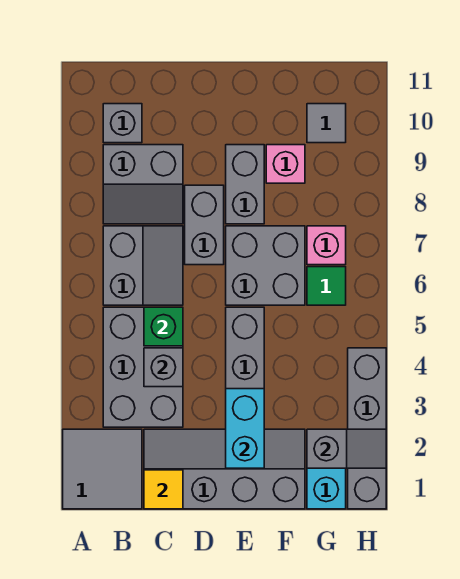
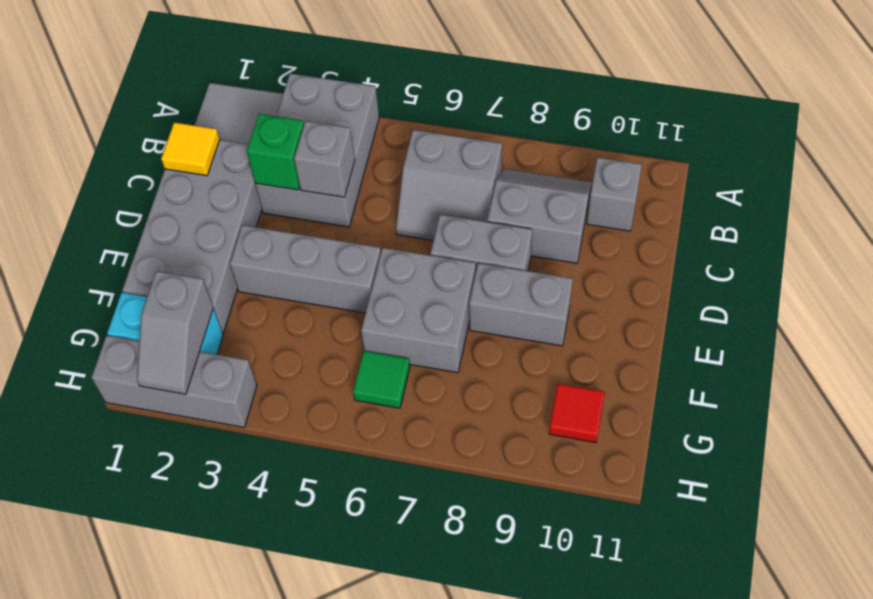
grey brick B3:C5 level 1 -> grey brick A3:C4 level 1
grey slope B8:C9 level 1 top 9 -> grey slope B8:C9 level 1 top C
grey slope C1:F2 level 1 top 1 -> grey brick C1:F2 level 1
green brick C5 level 2 -> green brick C3 level 2
cyan brick E2:E3 level 2 -> none
pink brick F9 level 1 -> none
pink brick G7 level 1 -> none
grey tile G10 level 1 -> red tile G10 level 1
grey brick H1:H4 level 1 -> grey brick H1:H3 level 1

